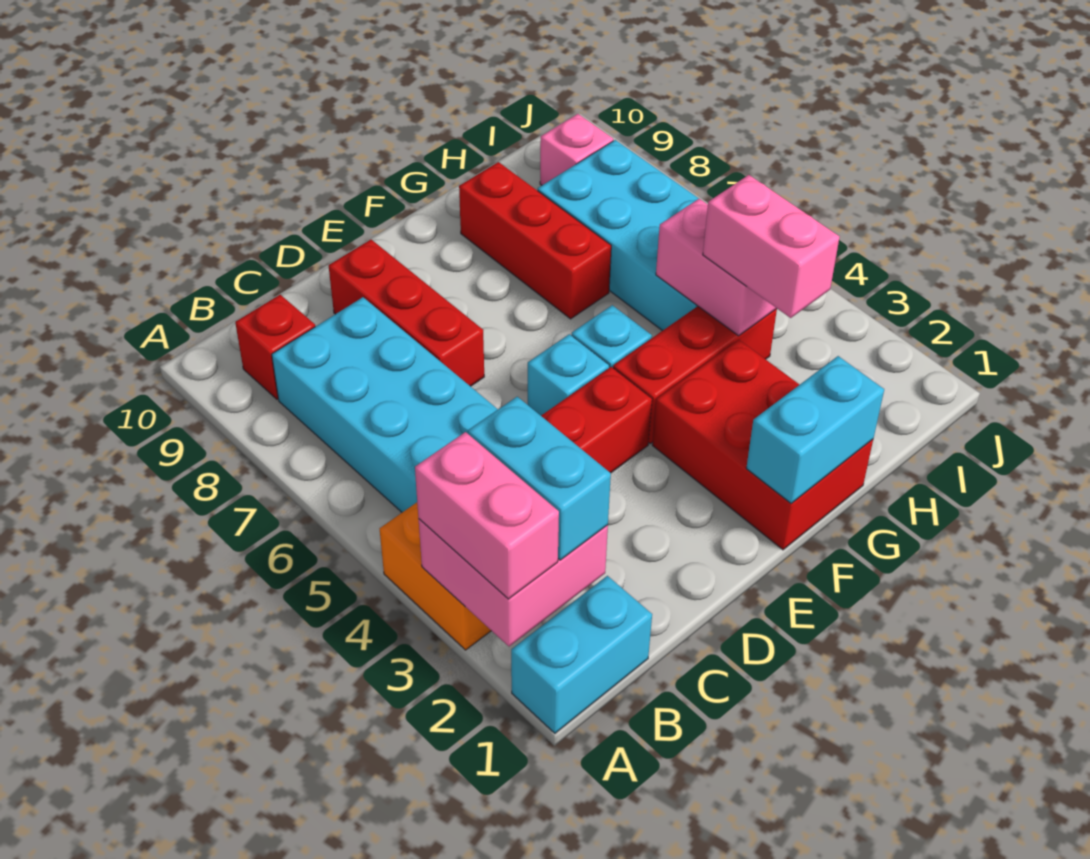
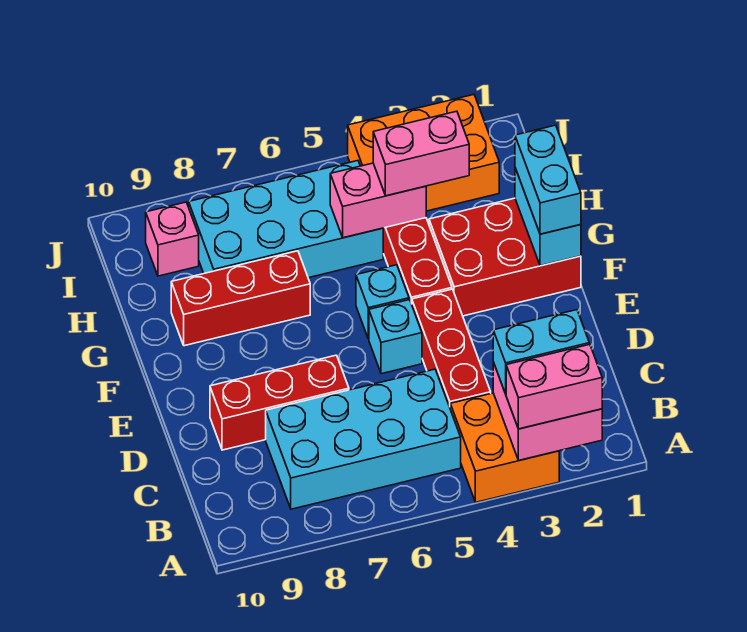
cyan brick A1:B1 level 1 -> cyan brick F1:G1 level 3
red brick B9 level 1 -> none
none -> orange brick I2:J4 level 1

